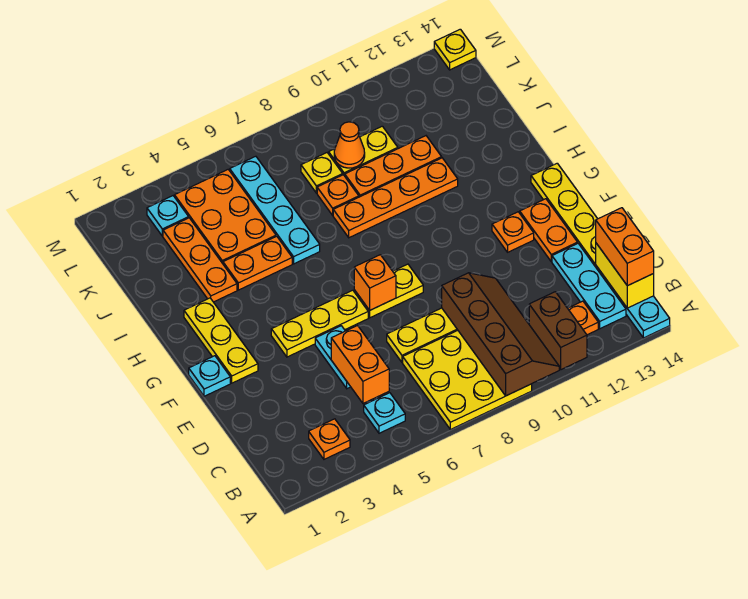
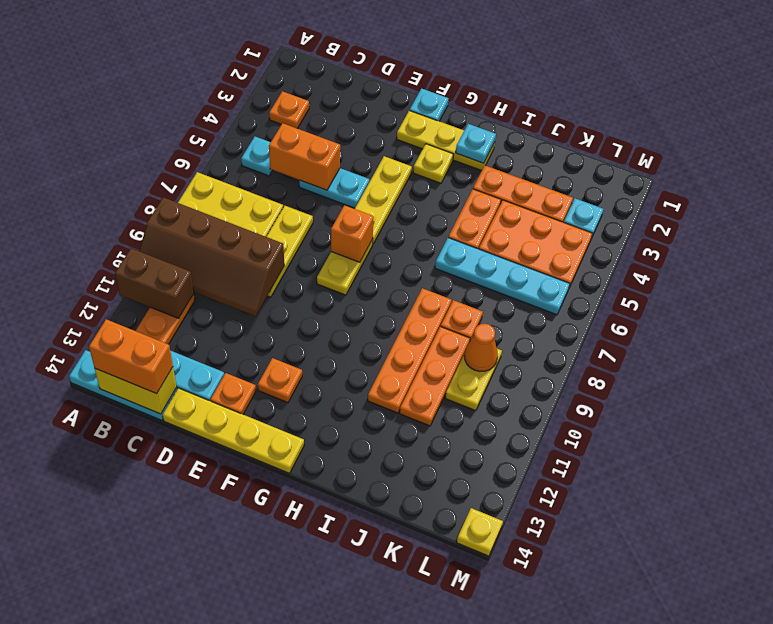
orange plate E13:F13 level 1 -> orange plate E13 level 1
none -> cyan plate H2 level 2
yellow plate K8 level 1 -> yellow plate G3 level 1

